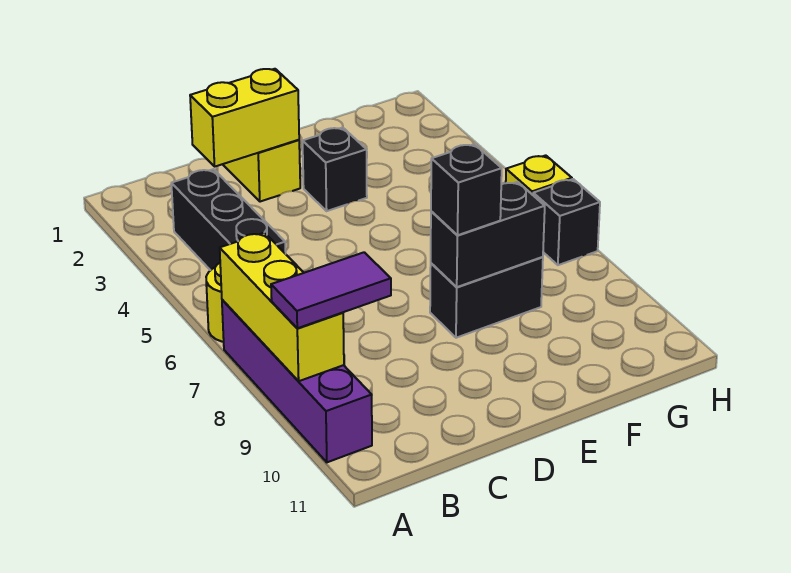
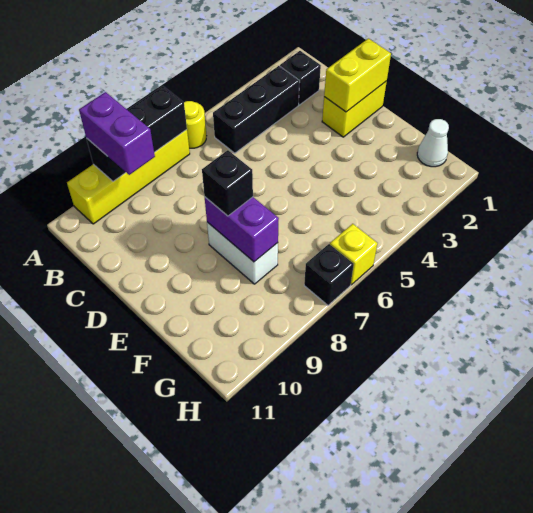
purple brick A7:A10 level 1 -> yellow brick A7:A10 level 1
yellow brick A7:A9 level 2 -> black brick A7:A9 level 2
purple tile A9:B9 level 3 -> purple brick A9:B9 level 3
yellow brick C2:D2 level 2 -> yellow brick D1:D2 level 2
black brick E3 level 1 -> black brick B2 level 1
black brick E8:F8 level 1 -> white brick E8:F8 level 1
black brick E8:F8 level 2 -> purple brick E8:F8 level 2
none -> white cone G1 level 1

